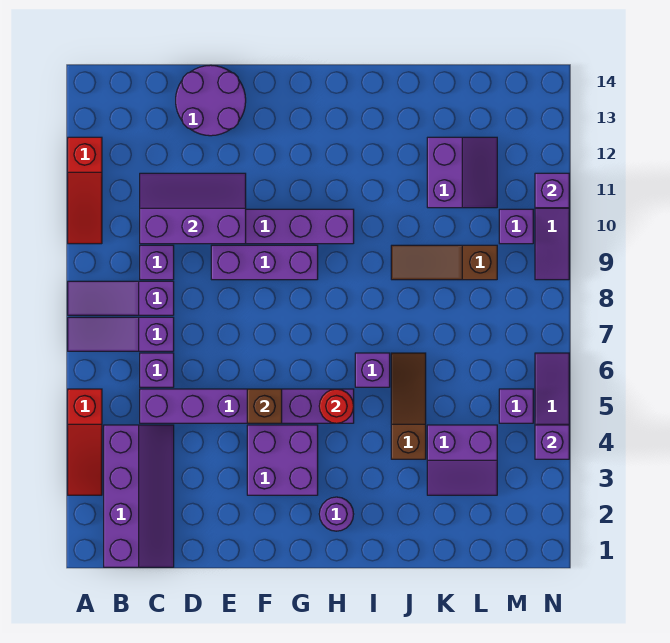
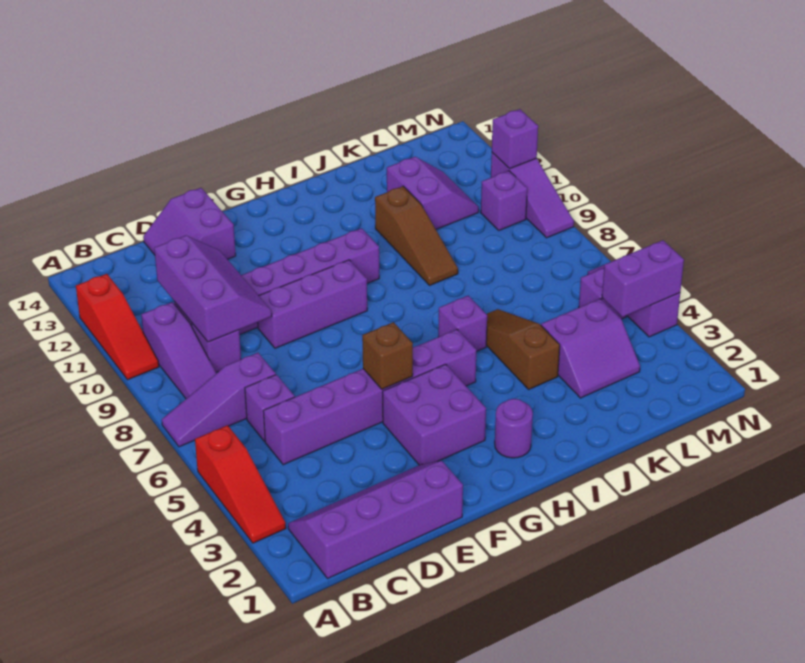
purple slope A8:C8 level 1 top C -> purple slope B8:B10 level 1 top 10
purple slope B1:C4 level 1 top B -> purple slope B1:E2 level 1 top 1
purple slope C10:E11 level 2 top 10 -> purple slope C9:D11 level 2 top C
purple round brick D13:E14 level 1 -> purple slope D13:E14 level 1 top E
red round brick H5 level 2 -> none
brown slope J9:L9 level 1 top L -> brown slope J9:J11 level 1 top 11
purple brick N4 level 2 -> purple brick M4:N4 level 2

